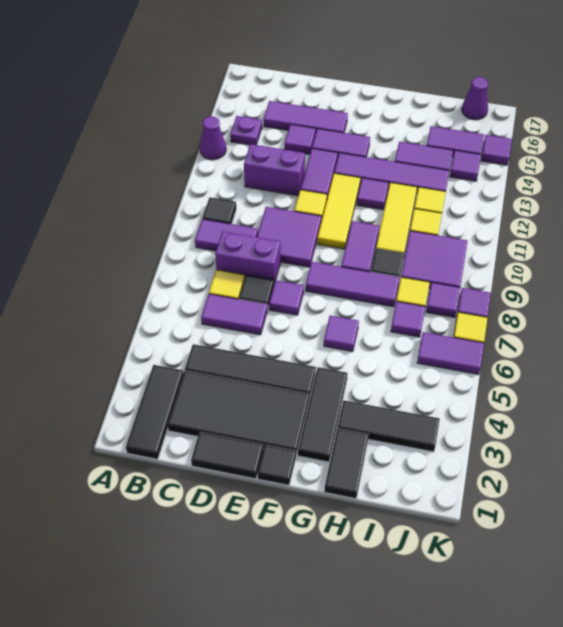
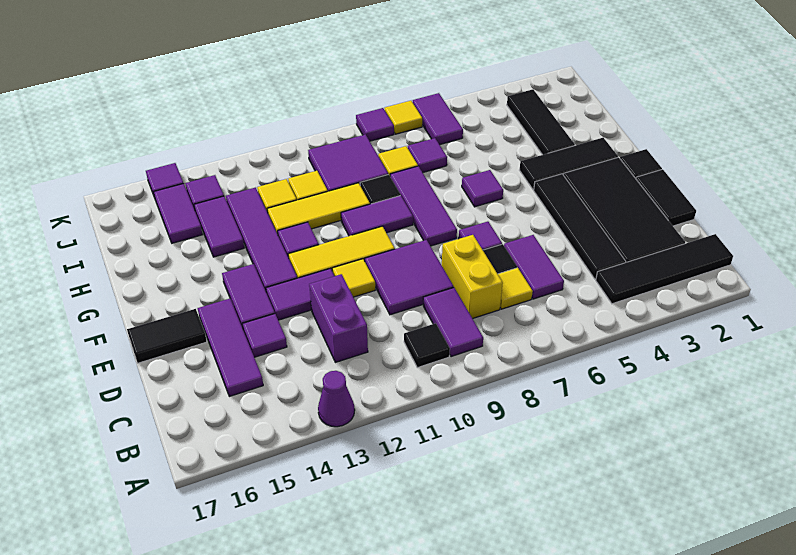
black tile B1:B3 level 1 -> black tile B1:B4 level 1
purple plate B14 level 1 -> none
purple brick C8:D8 level 1 -> yellow brick C8:D8 level 1
black tile H1:H2 level 1 -> black tile E16:E17 level 1
purple tile J8 level 1 -> none
purple cone J17 level 1 -> none

